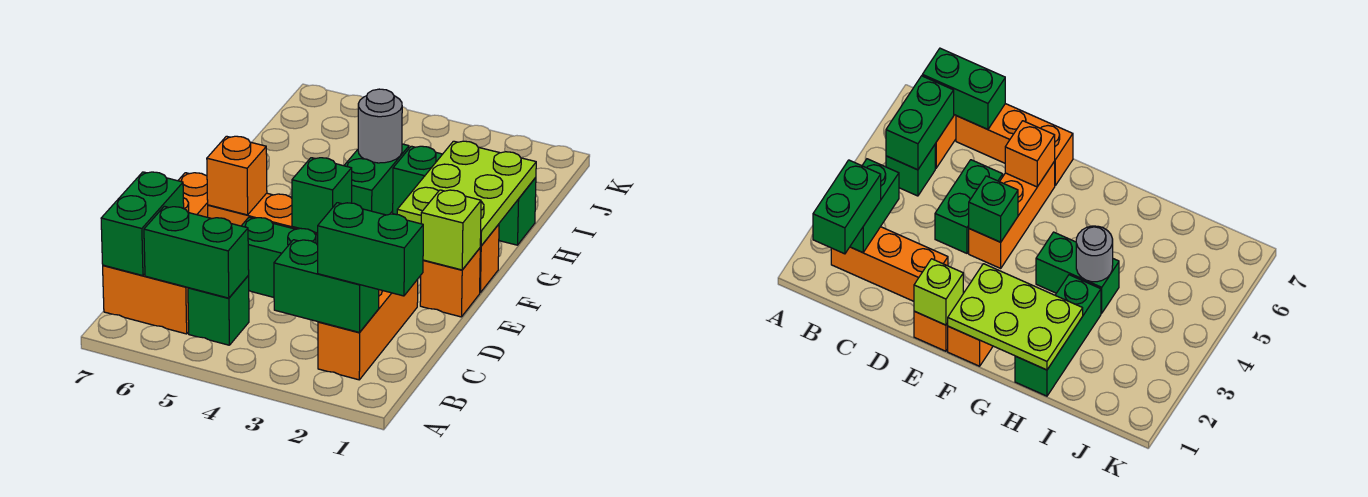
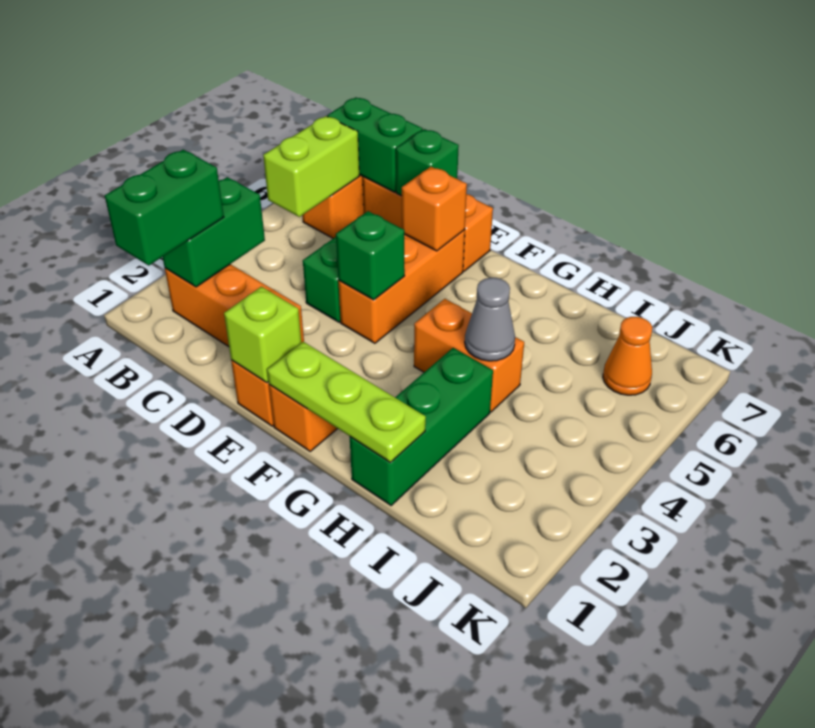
green brick B5 level 1 -> green brick D7 level 2
green brick B5:B6 level 2 -> lime brick B5:B6 level 2
lime plate F1:H2 level 2 -> lime plate F1:H1 level 2
green brick G4:H4 level 1 -> orange brick G4:H4 level 1
grey round brick H4 level 2 -> grey cone H4 level 2
none -> orange cone J6 level 1

